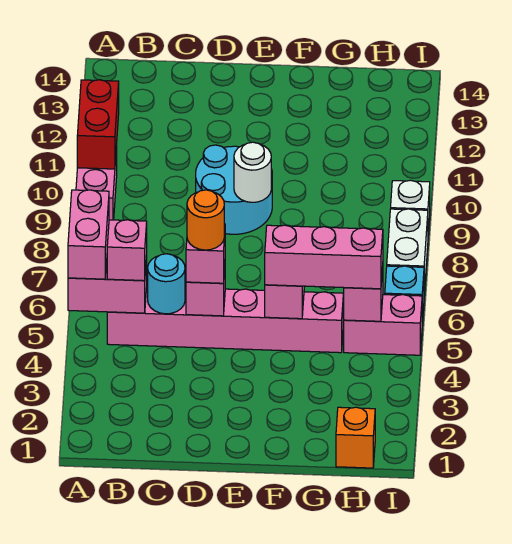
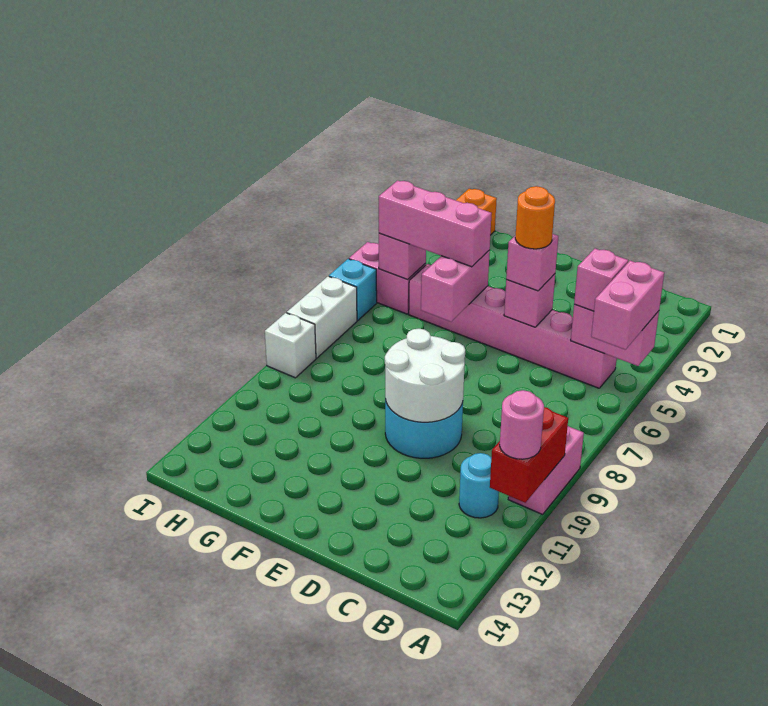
none -> pink round brick A11 level 3
cyan round brick C5 level 2 -> cyan round brick B11 level 1
white round brick E9 level 2 -> white round brick D9:E10 level 2

